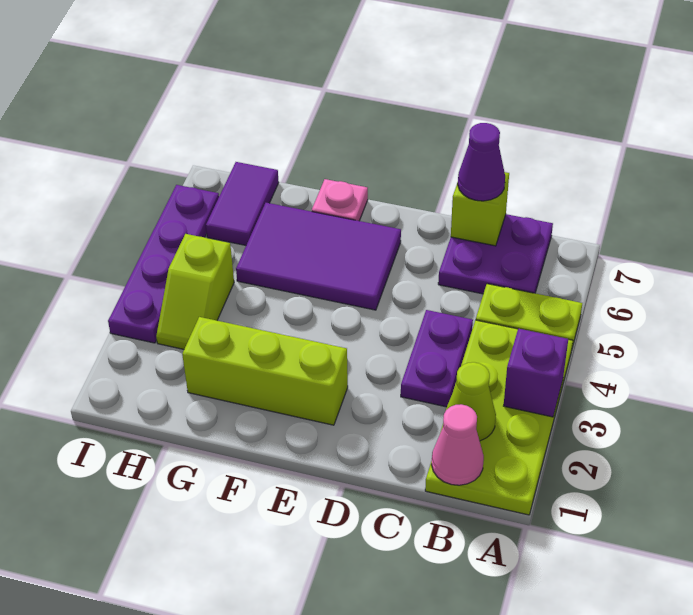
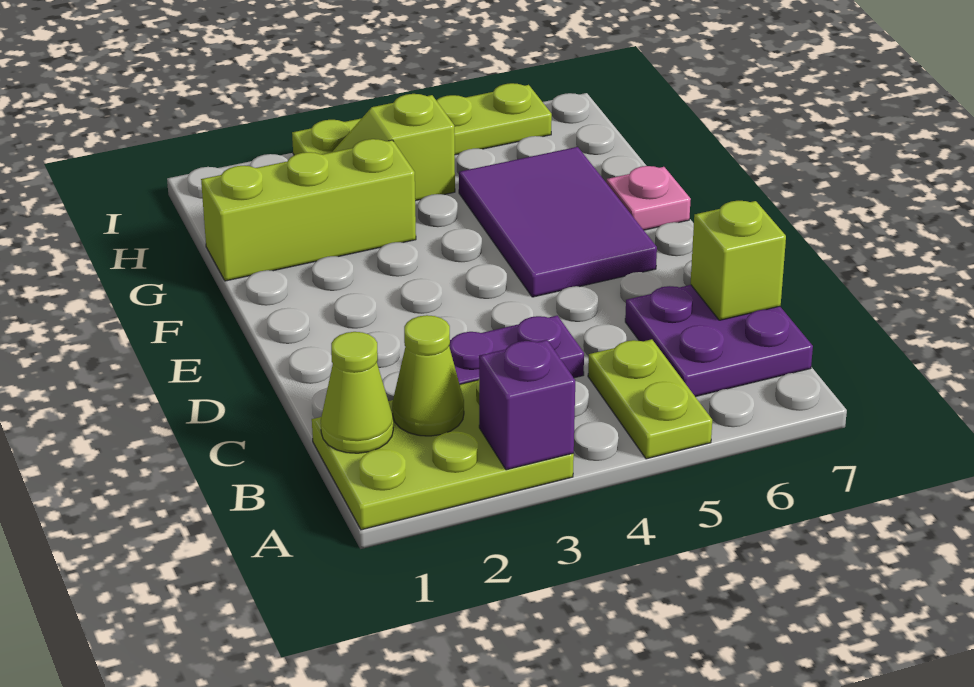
lime plate A1:B4 level 1 -> lime plate A1:B3 level 1
pink cone B1 level 2 -> lime cone B1 level 2
purple cone C7 level 3 -> none
lime brick E2:G2 level 1 -> lime brick G1:G3 level 1
purple tile H6:H7 level 1 -> none
purple plate I3:I6 level 1 -> lime plate I3:I6 level 1

